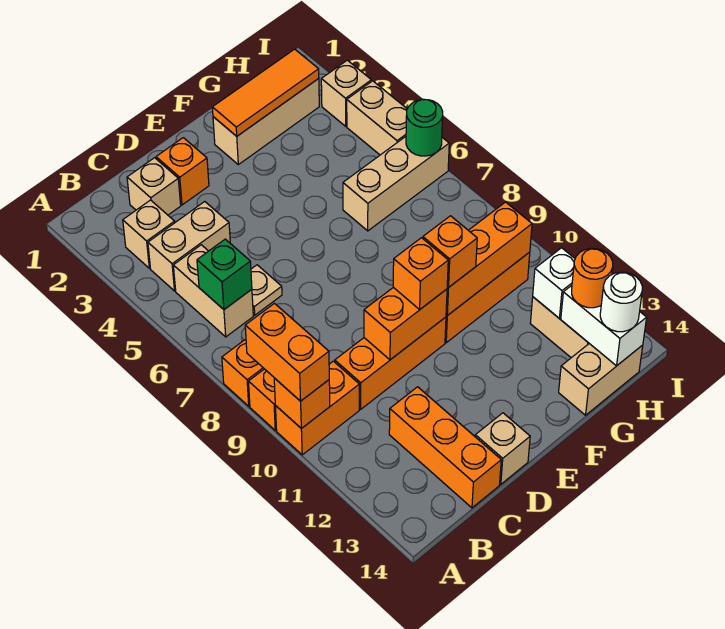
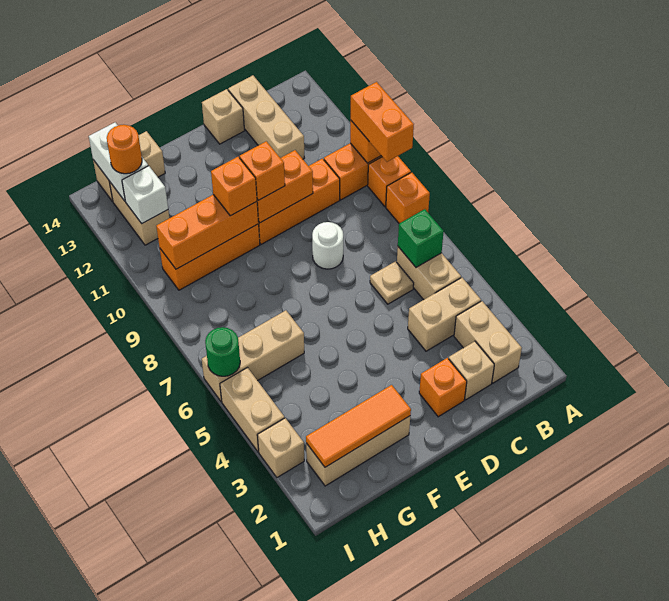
tan brick B3 level 1 -> tan brick B2:B3 level 1
orange brick C12:C14 level 1 -> tan brick C12:C14 level 1
white round brick H14 level 3 -> white round brick D8 level 1

